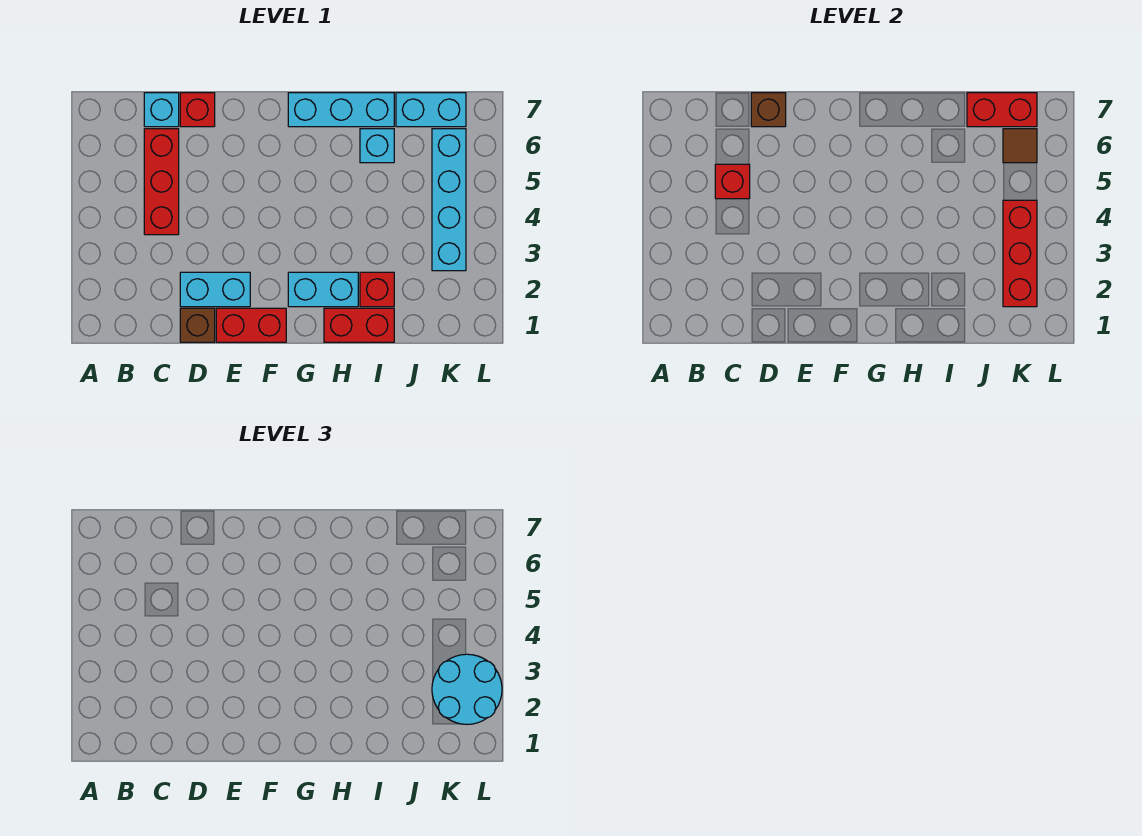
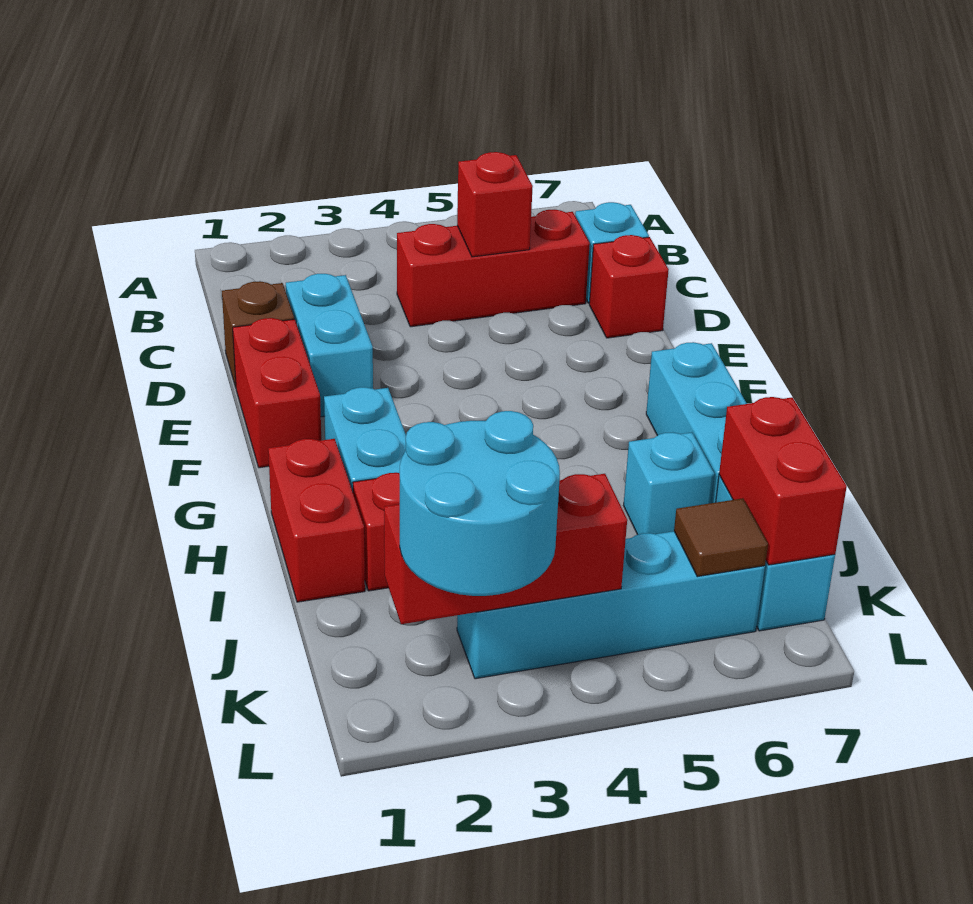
brown brick D7 level 2 -> none

